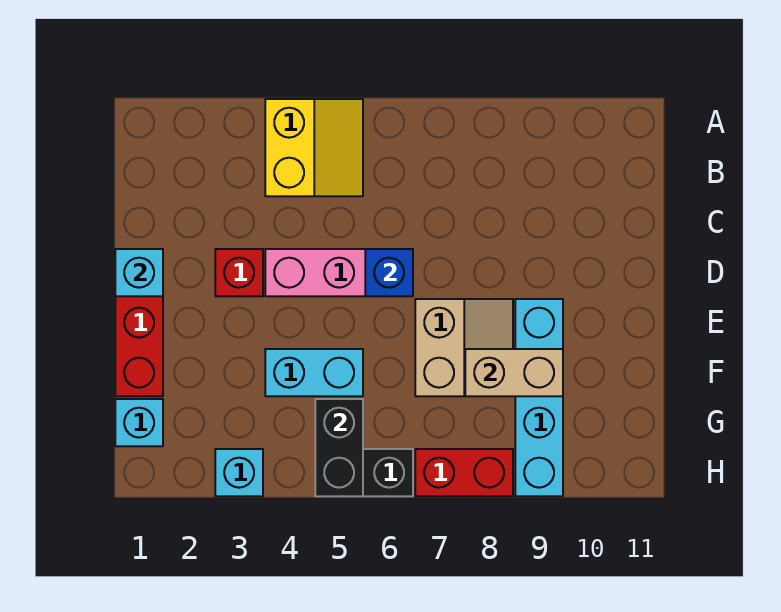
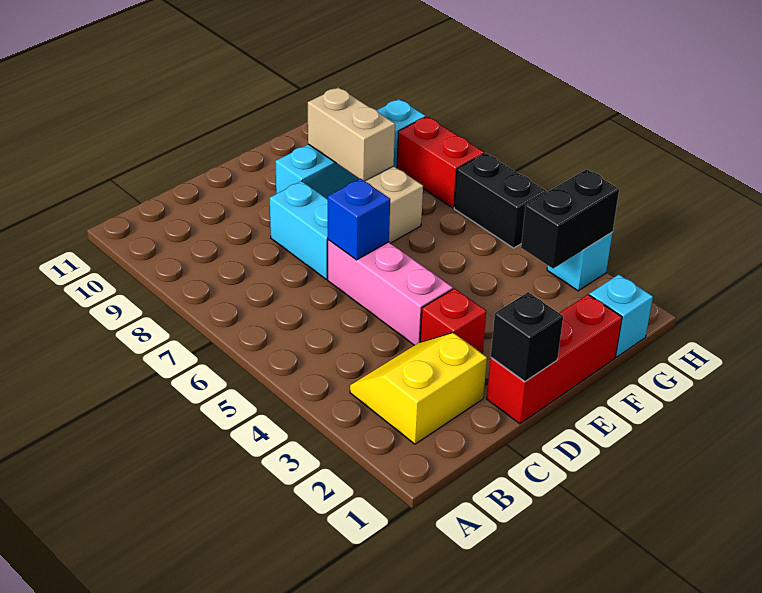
yellow slope A4:B5 level 1 top 4 -> yellow slope B2:C3 level 1 top 2
cyan brick D1 level 2 -> black brick D1 level 2
cyan brick F4:F5 level 1 -> cyan brick D7:D8 level 1
black brick G5:H5 level 2 -> black brick G3:H3 level 2

